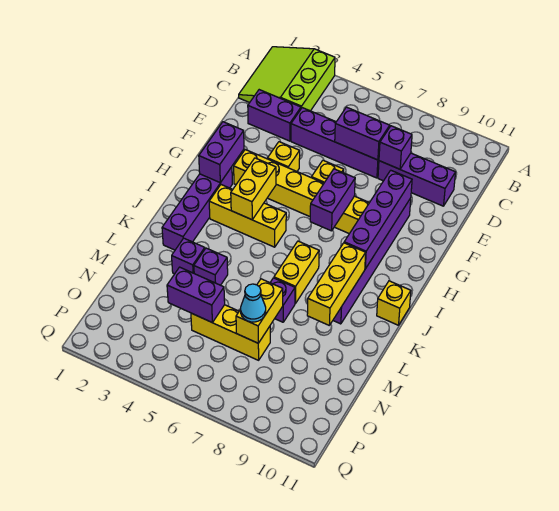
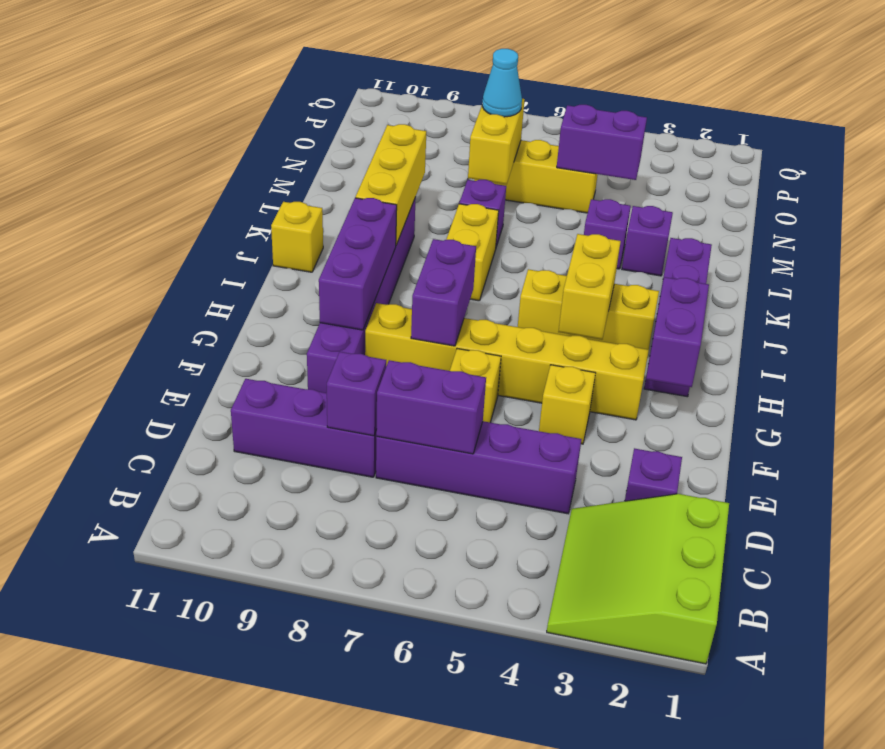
lime slope A1:C3 level 1 top 3 -> lime slope A1:C3 level 1 top 1
purple brick D2:D3 level 1 -> purple brick D2 level 1
purple brick F9:I9 level 2 -> purple brick G9:I9 level 2

